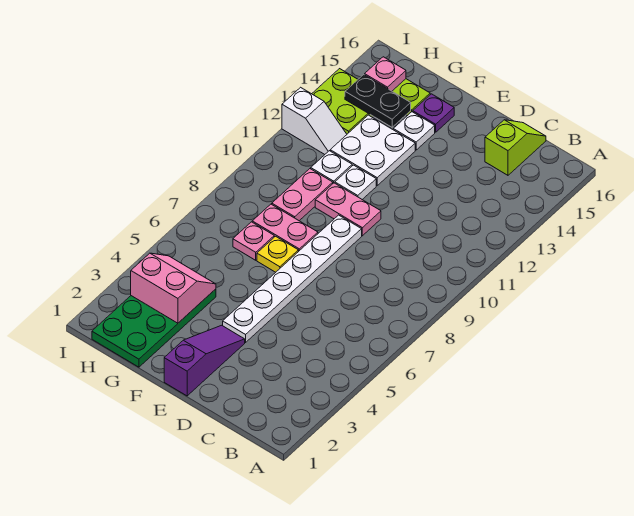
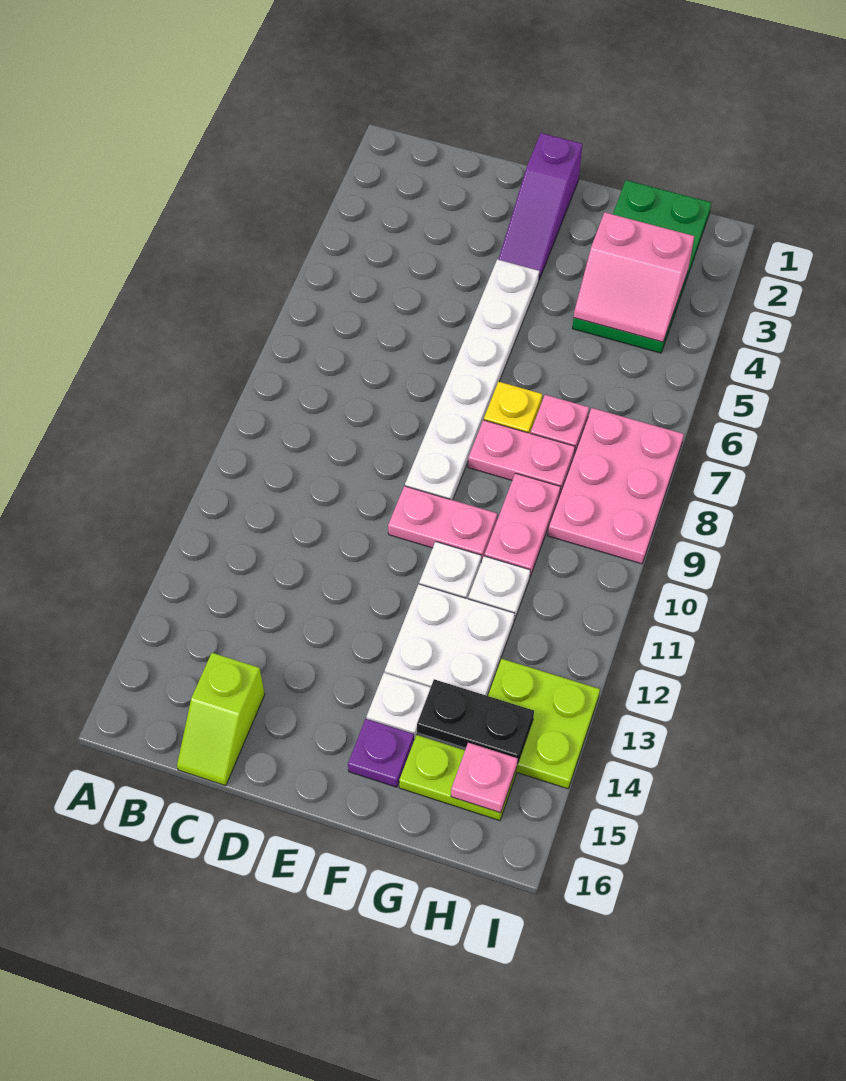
none -> pink plate H7:I9 level 1
white slope H12:I12 level 1 top I -> none

